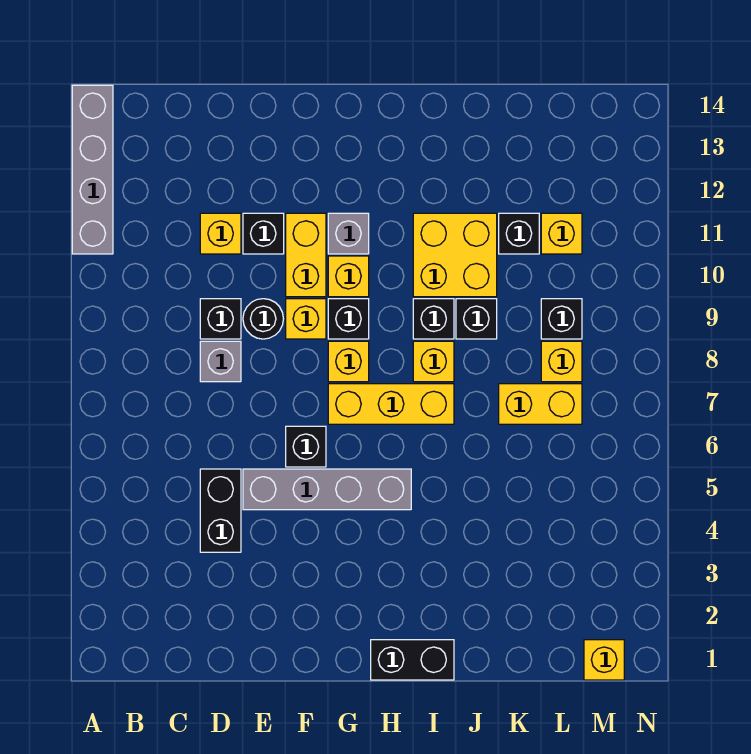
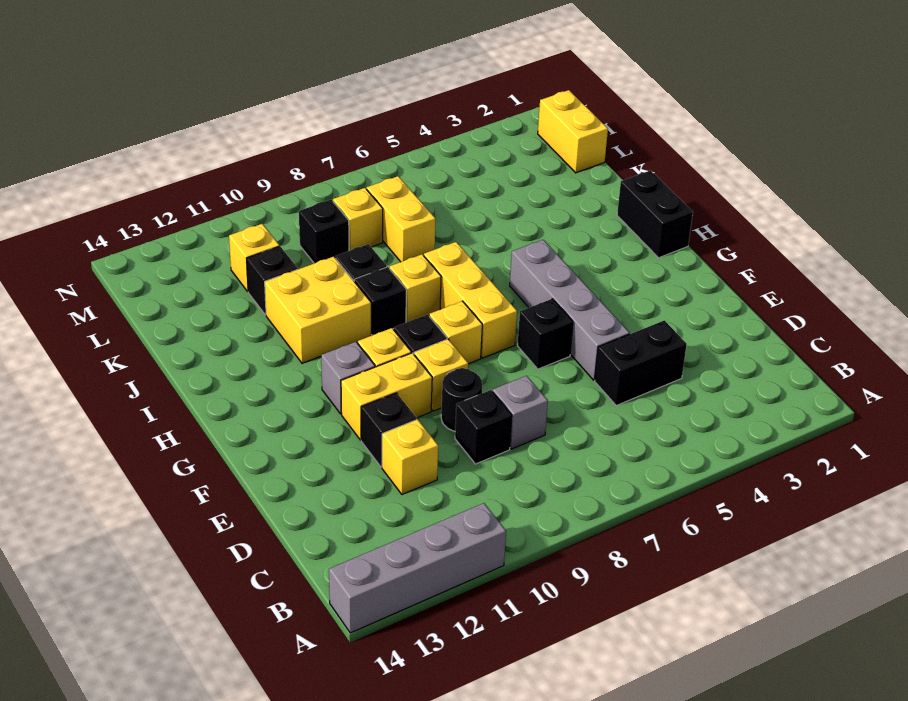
yellow brick M1 level 1 -> yellow brick L1:M1 level 1

